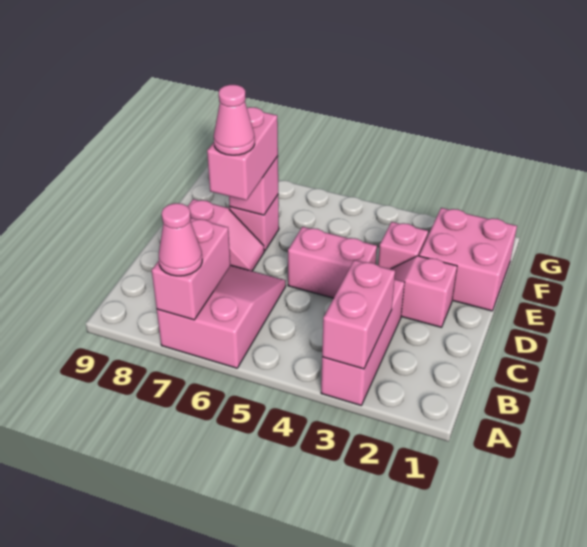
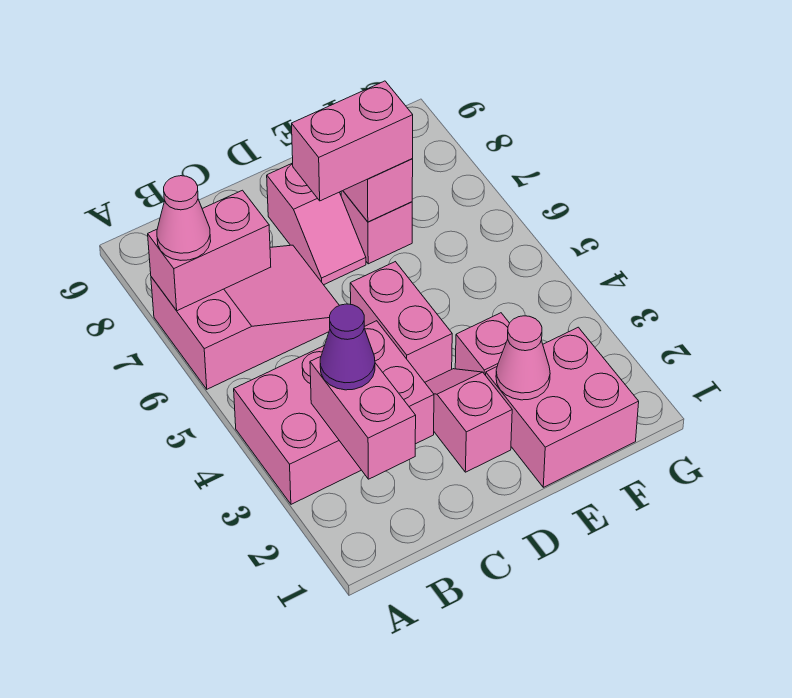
pink brick A3:C3 level 1 -> pink brick A3:C4 level 1
pink brick A3:B3 level 2 -> pink brick B2:B3 level 2
none -> purple cone B3 level 3
pink cone D7 level 4 -> pink cone E2 level 2

